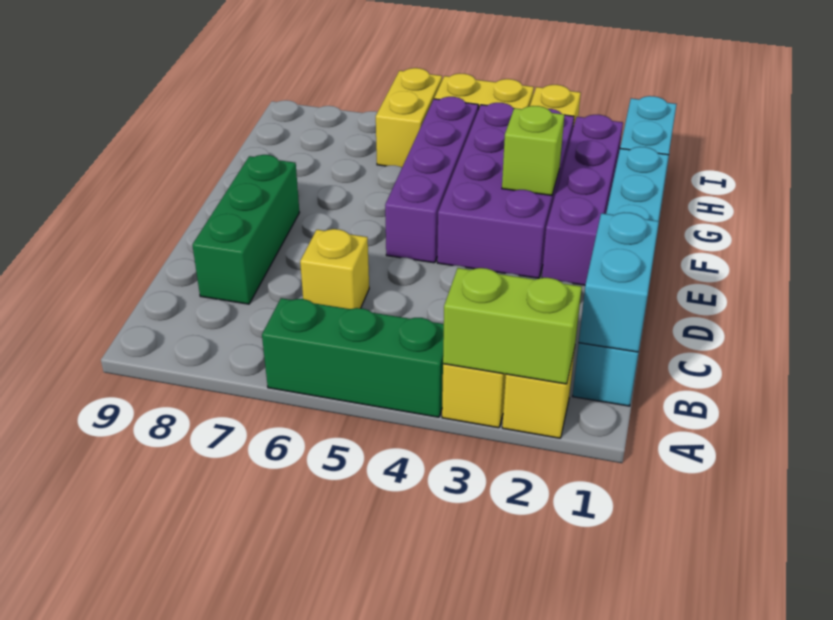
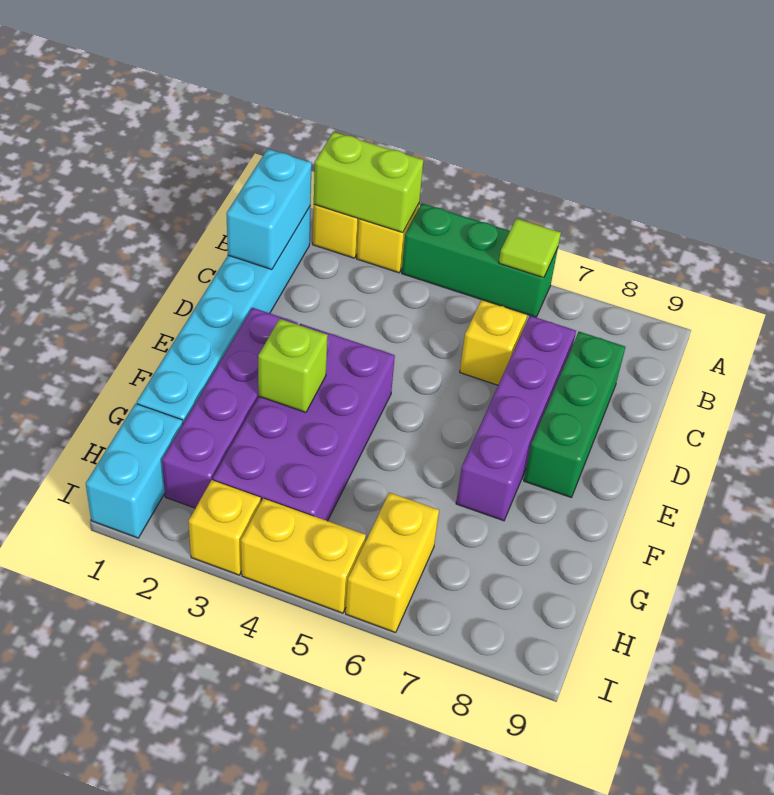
none -> lime tile A6 level 2
purple brick E5:H5 level 1 -> purple brick C7:F7 level 1

